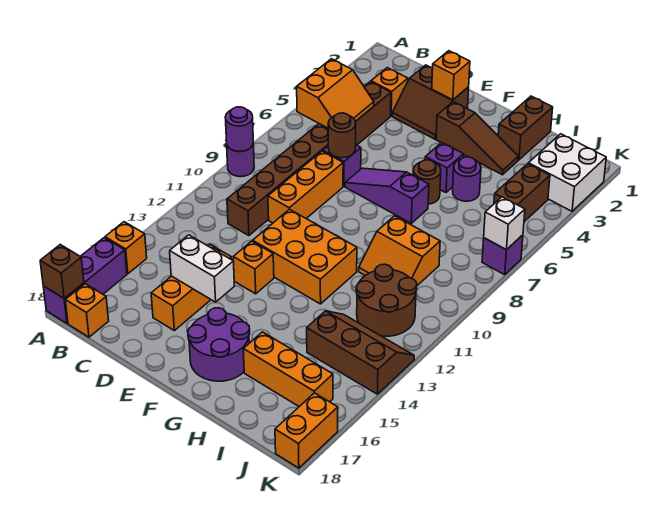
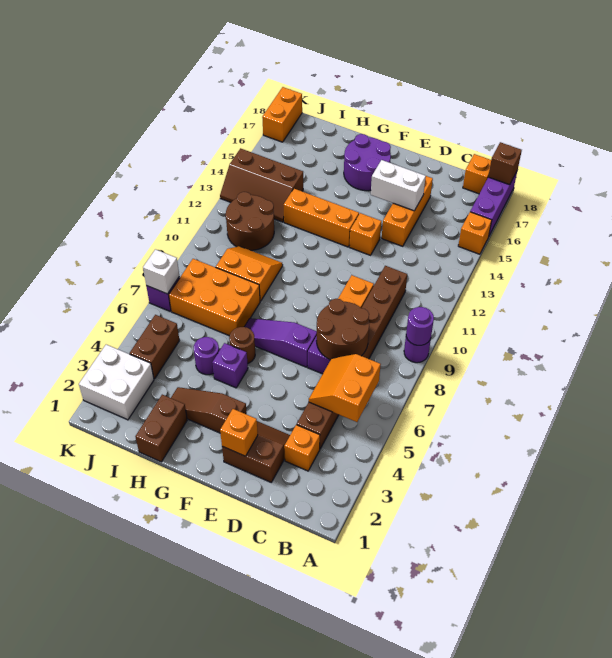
brown round brick D7 level 2 -> brown round brick C7:D8 level 2
purple slope E7:G7 level 1 top G -> purple slope E7:G7 level 1 top E
orange brick E11:G12 level 1 -> orange brick H7:J8 level 1
orange brick H16:J16 level 1 -> orange brick F13:H13 level 1

